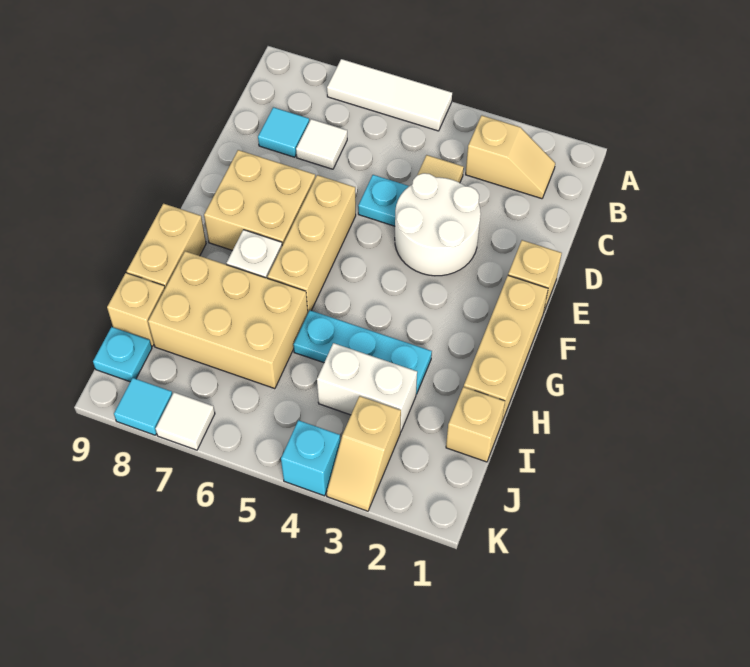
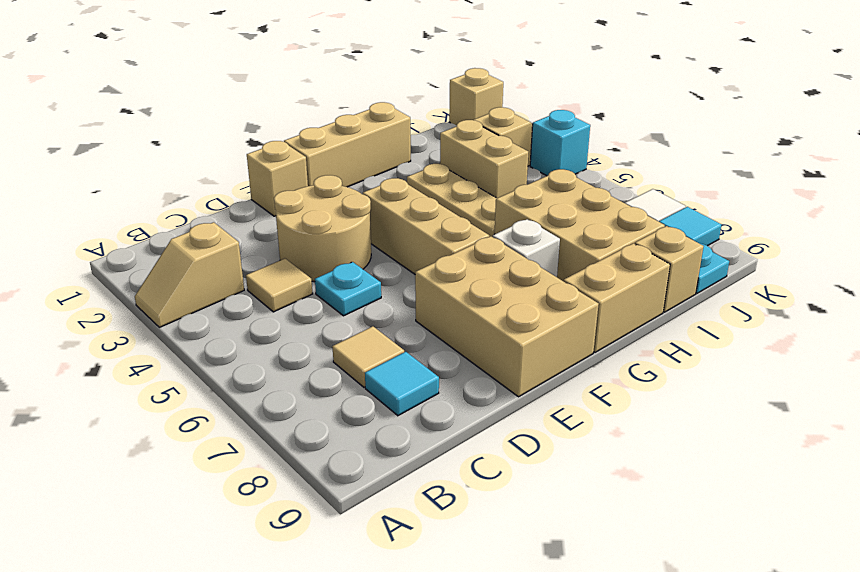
white tile A5:A7 level 1 -> none
tan slope B2:B3 level 1 top 3 -> tan slope A3:B3 level 1 top B
white tile C7 level 1 -> tan tile C7 level 1
white round brick D3:E4 level 1 -> tan round brick D3:E4 level 1
tan brick E6:G6 level 1 -> tan brick F4:F6 level 1
tan brick E7:F8 level 1 -> tan brick E7:F9 level 1
cyan plate H3:H5 level 1 -> tan plate H3:H5 level 1
tan brick I1 level 1 -> tan brick K1 level 1
white brick I3:I4 level 1 -> tan brick I3:I4 level 1

